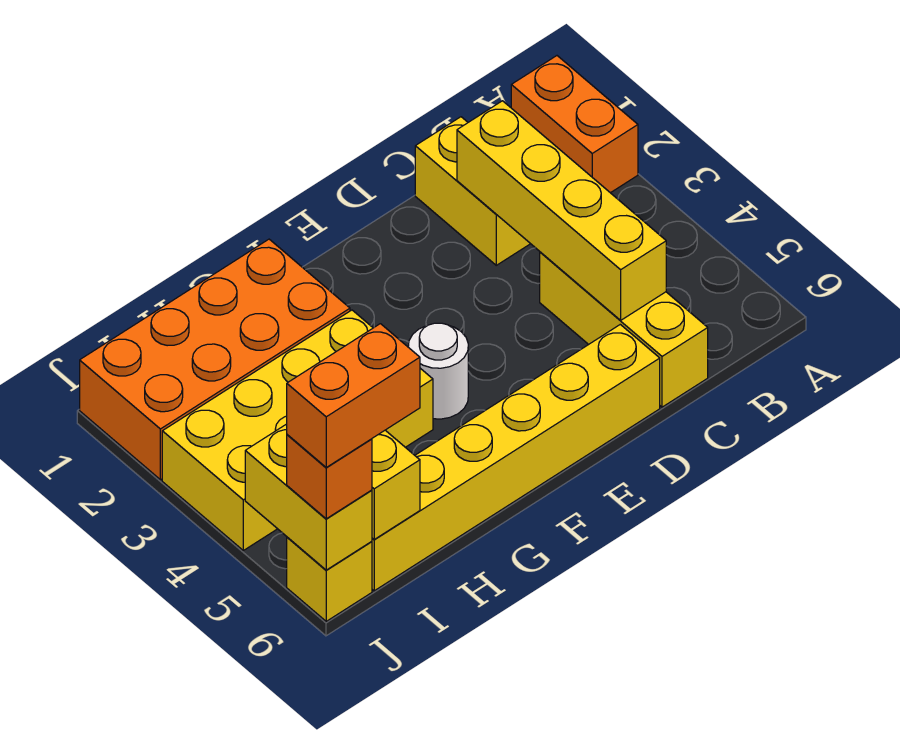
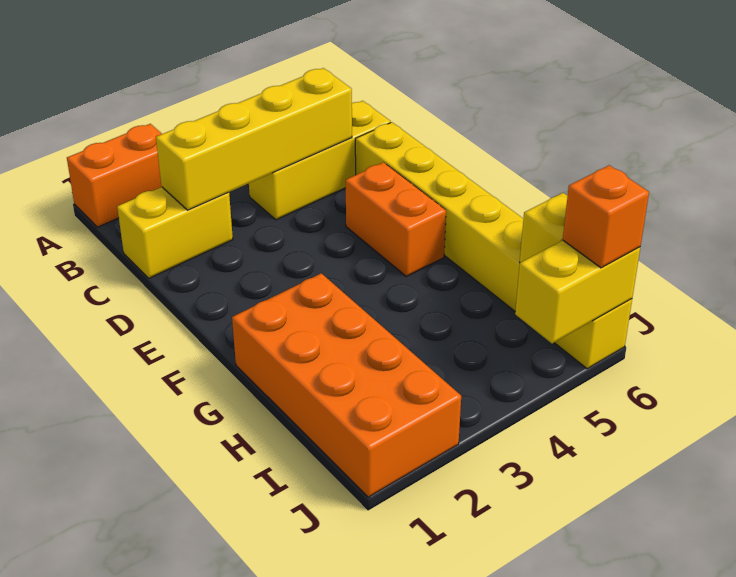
white round brick F4 level 1 -> none
yellow brick G3:J4 level 1 -> none
orange brick I6:J6 level 4 -> orange brick E5:F5 level 1

